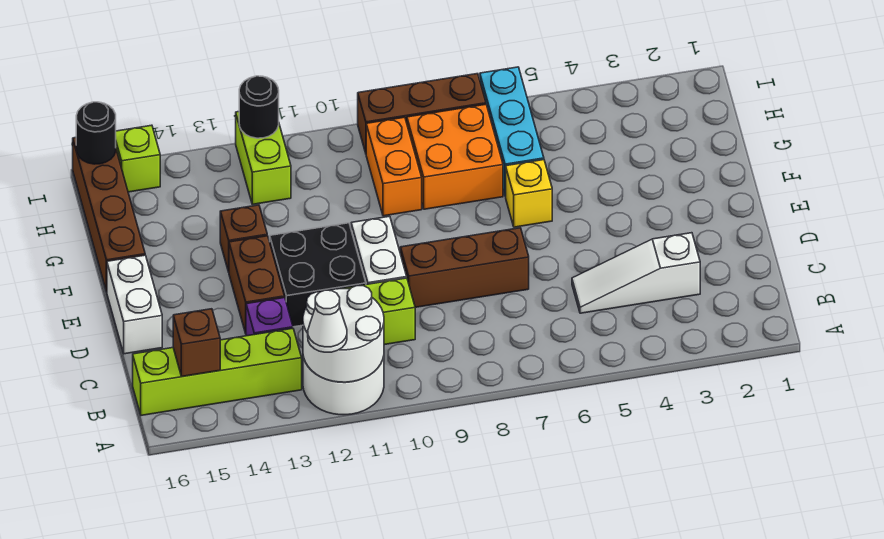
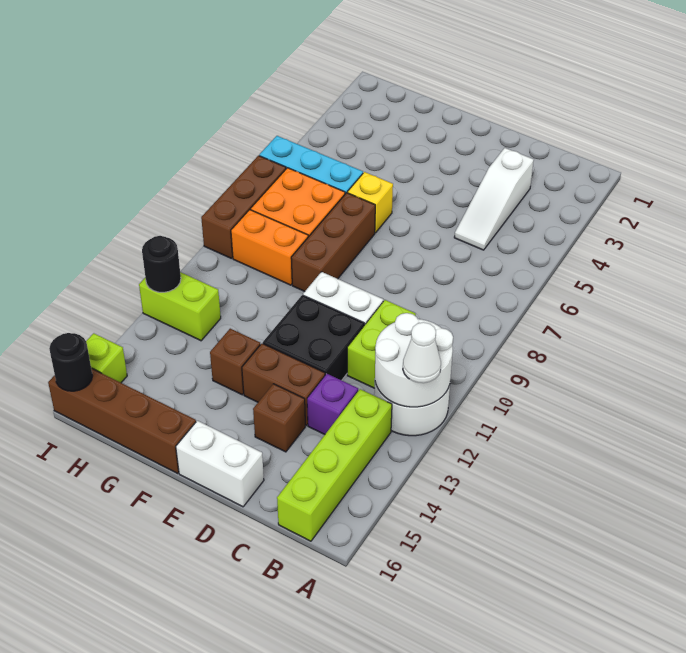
brown brick B15 level 2 -> brown brick D14 level 1
brown brick D7:D9 level 1 -> brown brick F7:F9 level 1

